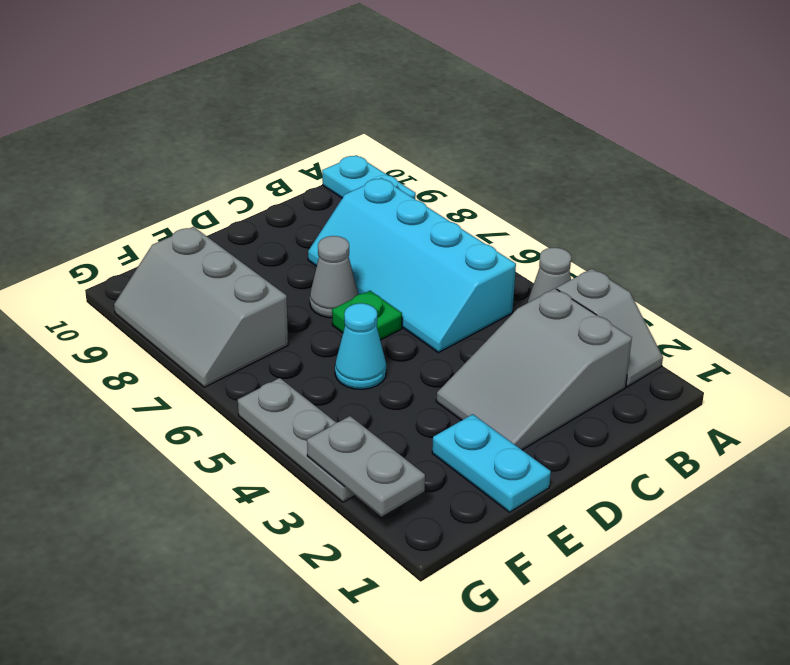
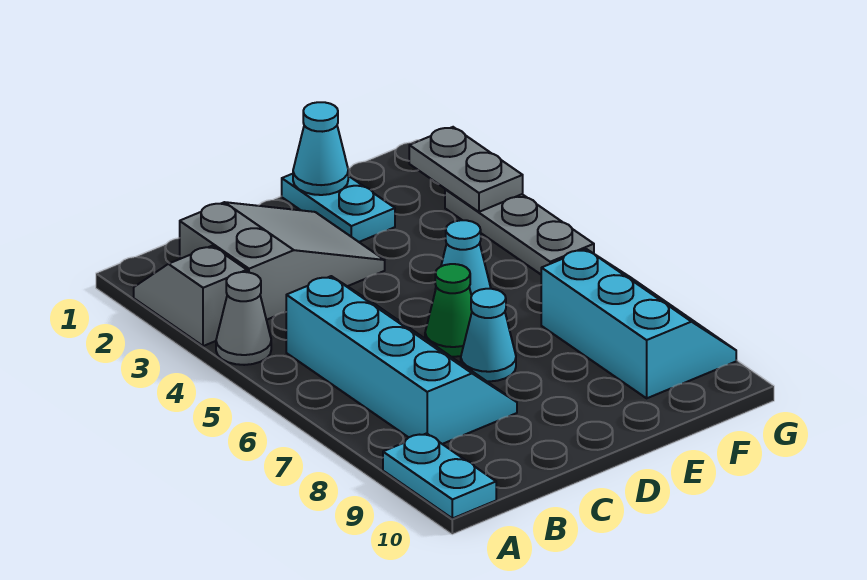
green plate D6 level 1 -> green cone D6 level 1
grey cone D7 level 1 -> cyan cone D7 level 1
none -> cyan cone E1 level 2
grey slope F7:G9 level 1 top F -> cyan slope F7:G9 level 1 top F

